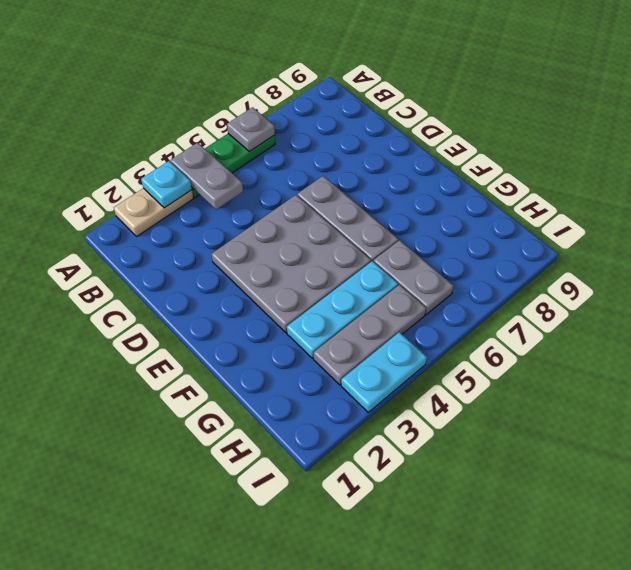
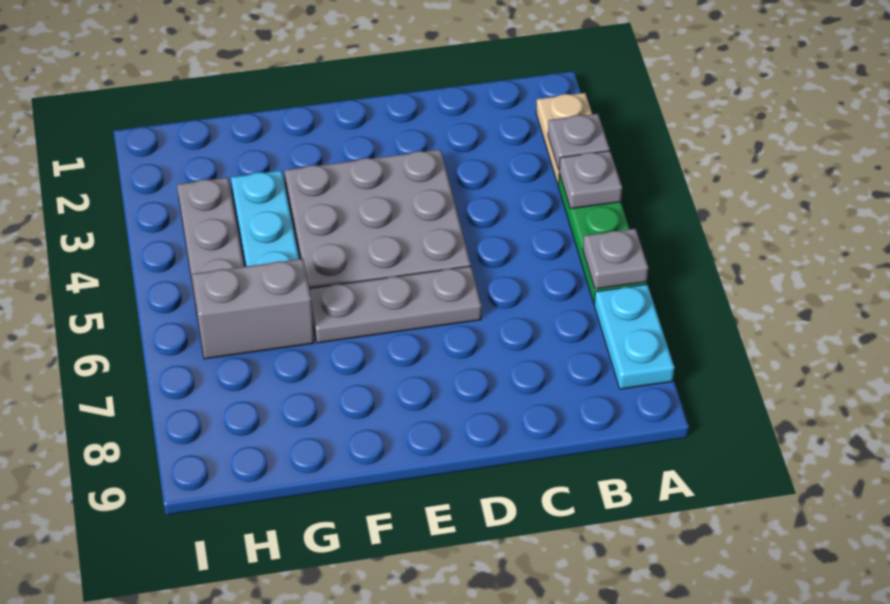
cyan plate A3 level 2 -> grey plate A3 level 2
grey plate A4:B4 level 2 -> grey plate A4 level 2
grey plate G6:H6 level 1 -> grey brick G6:H6 level 1
cyan plate I3:I4 level 1 -> cyan plate A7:A8 level 1

